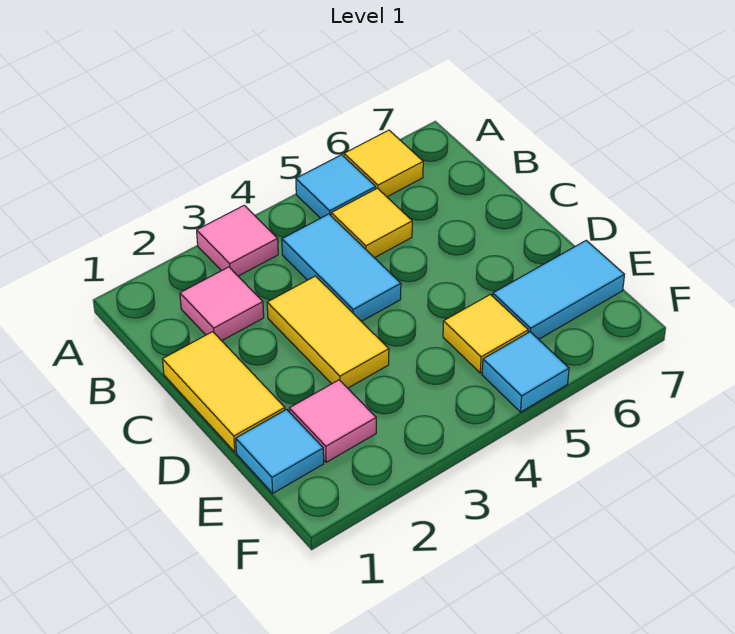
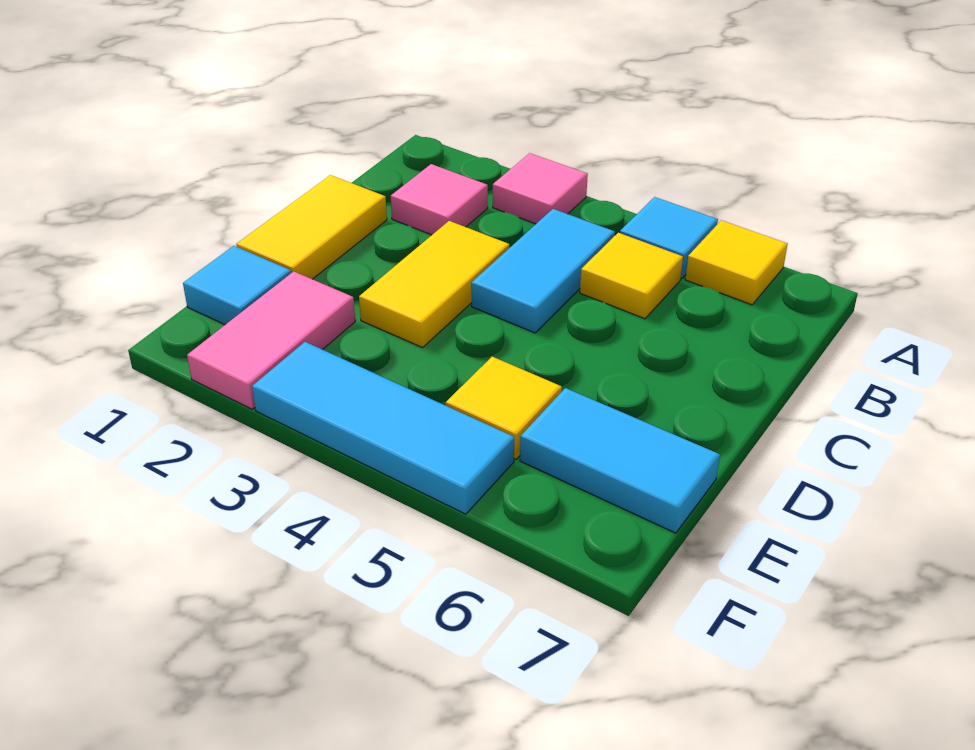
pink tile E2 level 1 -> pink tile E2:F2 level 1
cyan tile F5 level 1 -> cyan tile F3:F5 level 1

